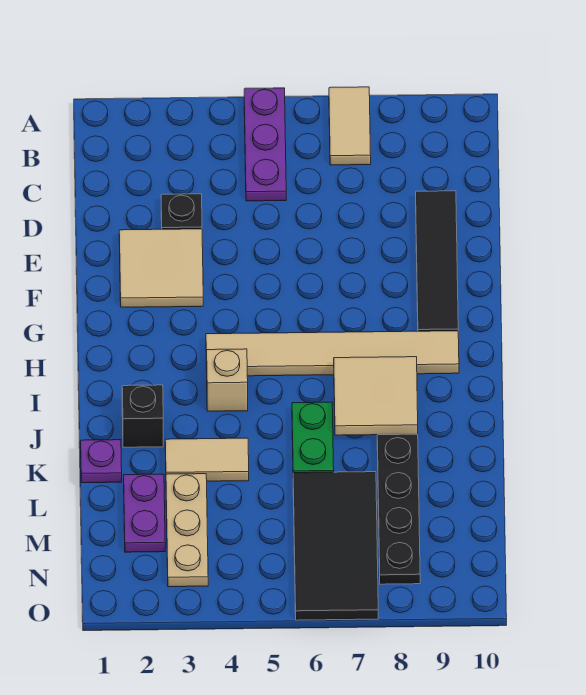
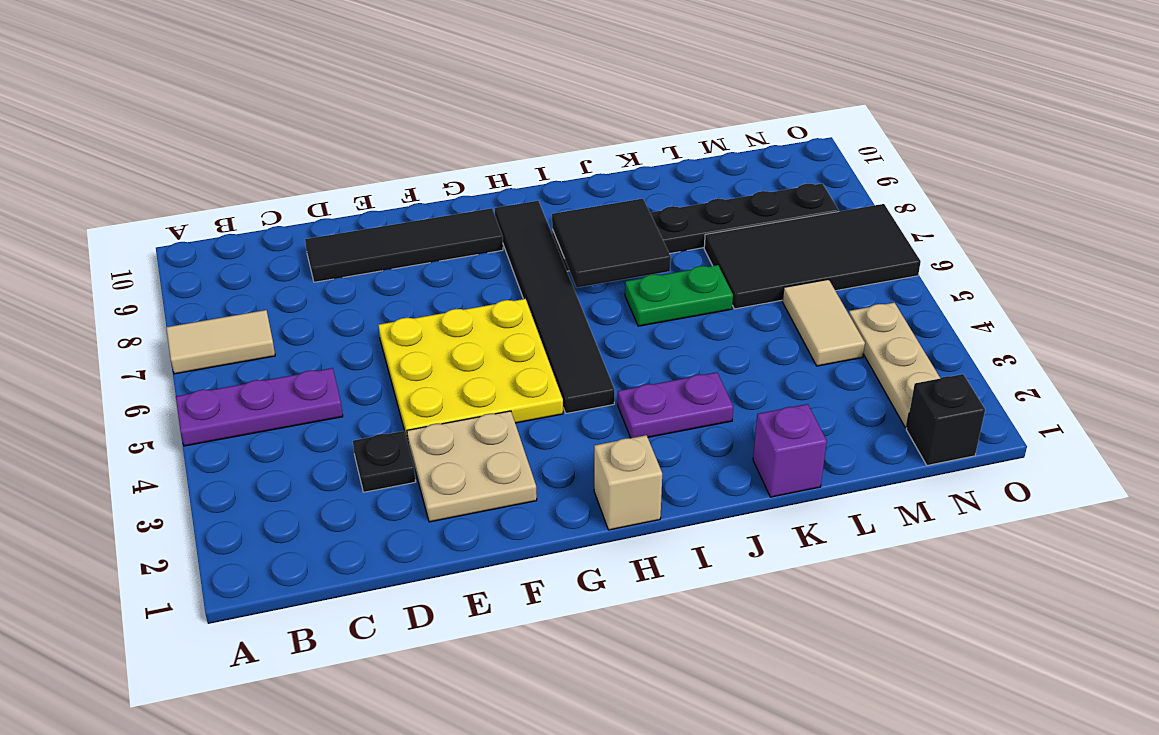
tan tile E2:F3 level 1 -> tan plate E2:F3 level 1
none -> yellow plate E4:G6 level 1
tan tile H4:H9 level 1 -> black tile H4:H9 level 1
tan brick I4 level 1 -> tan brick H1 level 1
tan tile I7:J8 level 2 -> black tile I7:J8 level 2
black brick J2 level 1 -> black brick N1 level 1
purple plate K1 level 1 -> purple brick K1 level 1
tan tile K3:K4 level 1 -> tan tile M4:M5 level 1
purple plate L2:M2 level 1 -> purple plate I3:J3 level 1
tan plate L3:N3 level 1 -> tan plate N2:N4 level 1

